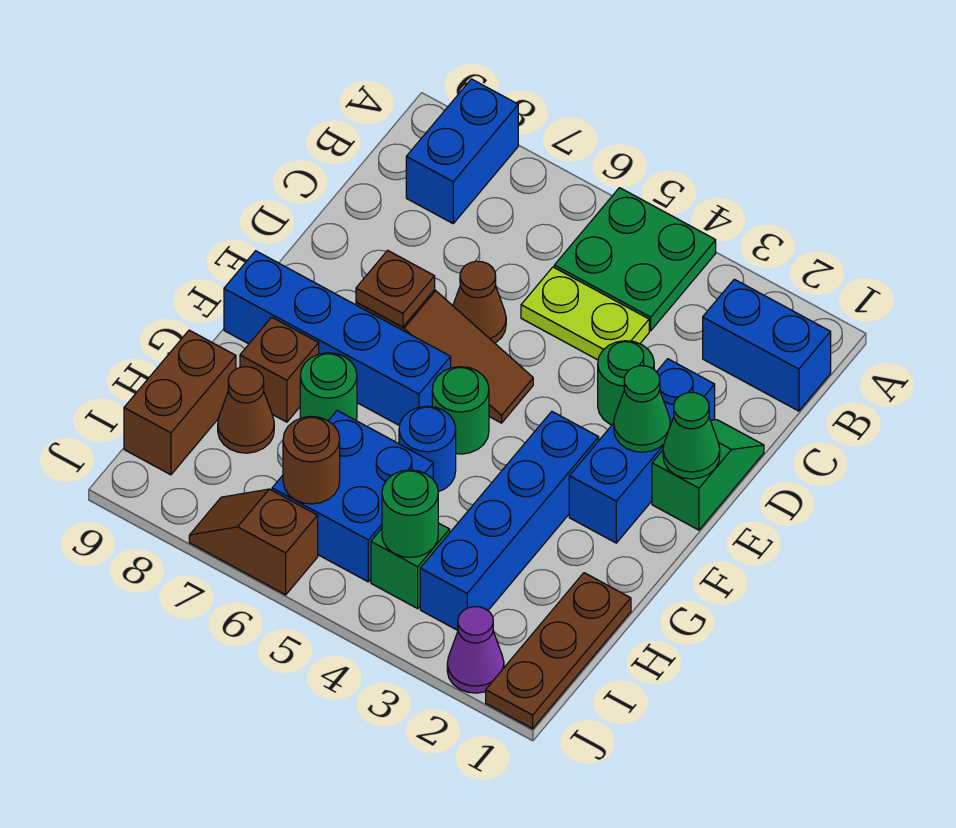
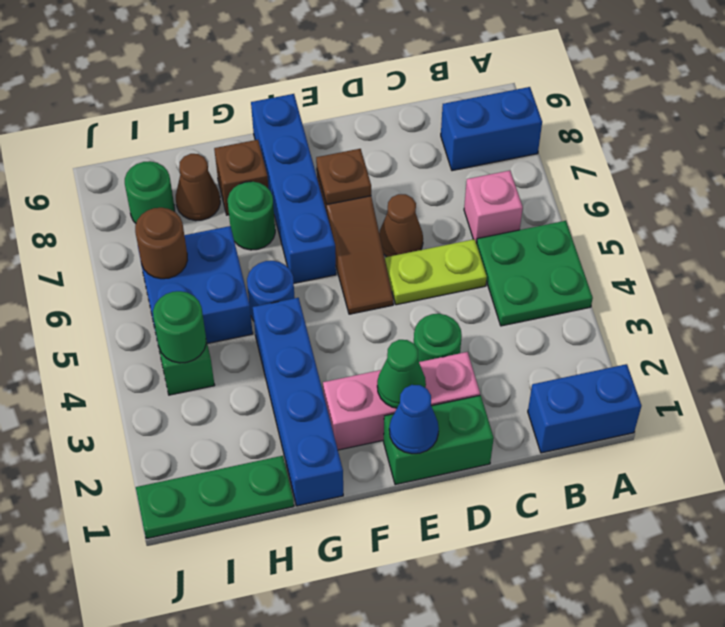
blue brick B1:B2 level 1 -> blue brick A1:B1 level 1
none -> pink brick B6 level 1
lime plate C4:C5 level 1 -> lime plate C5:D5 level 1
green slope D1:E1 level 1 top E -> green brick D1:E1 level 1
blue brick D2:F2 level 1 -> pink brick D2:F2 level 1
green cone E1 level 2 -> blue cone E1 level 2
blue brick F3:I3 level 1 -> blue brick G1:G4 level 1
green round brick F5 level 1 -> green round brick I8 level 1
brown plate H1:J1 level 1 -> green plate H1:J1 level 1
brown brick H9:I9 level 1 -> none
purple cone J2 level 1 -> none
brown slope J6:J7 level 1 top 6 -> none

